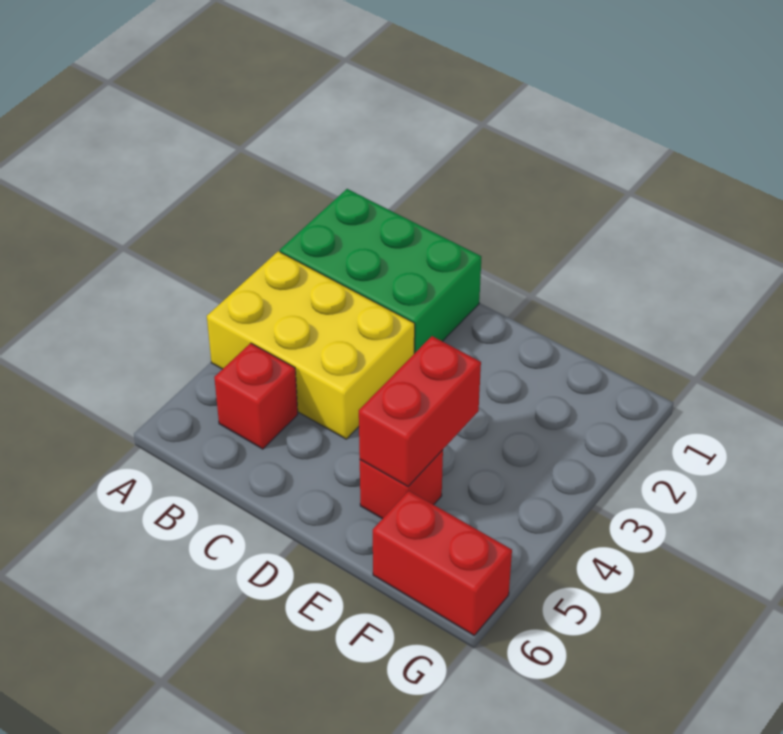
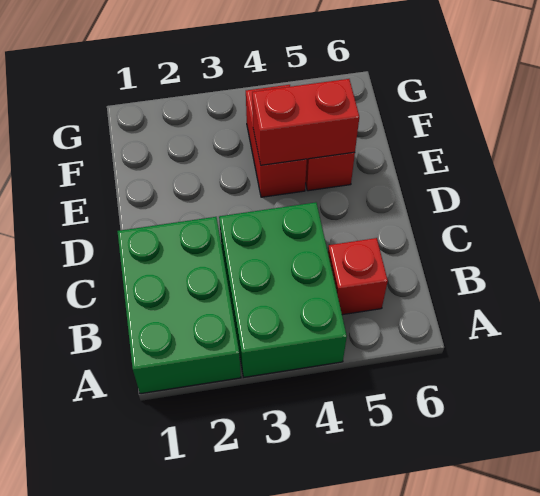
yellow brick A3:C4 level 1 -> green brick A3:C4 level 1
red brick F6:G6 level 1 -> red brick E4:F4 level 1

